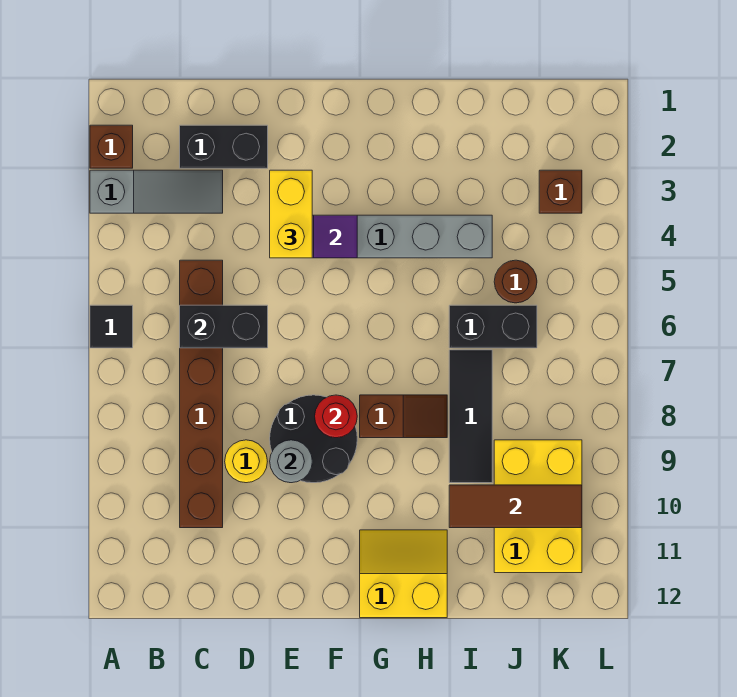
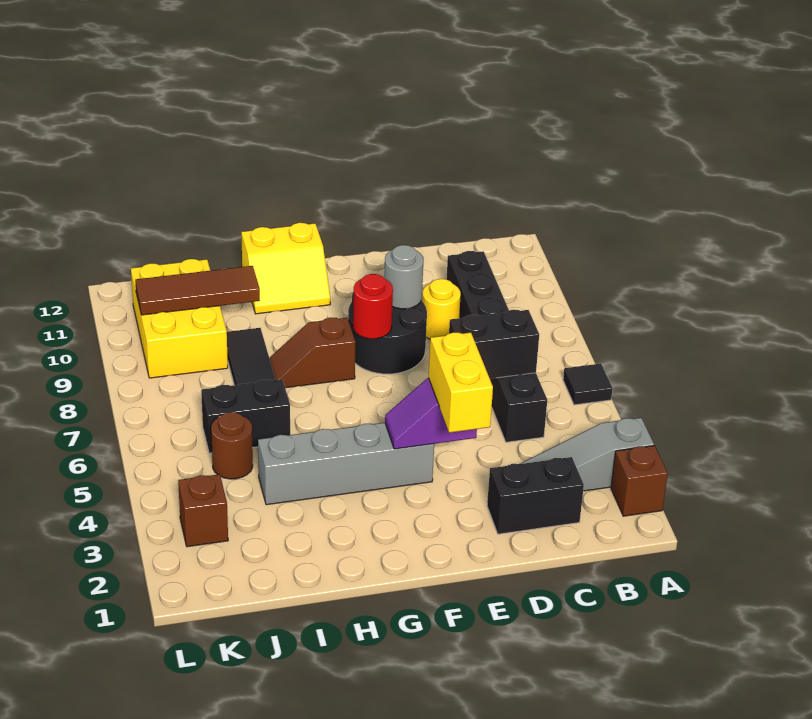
brown brick C5:C10 level 1 -> black brick C5:C10 level 1

